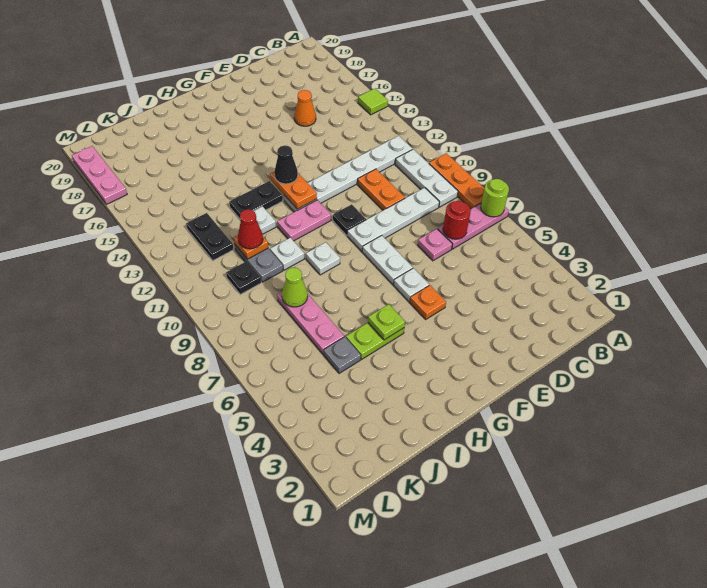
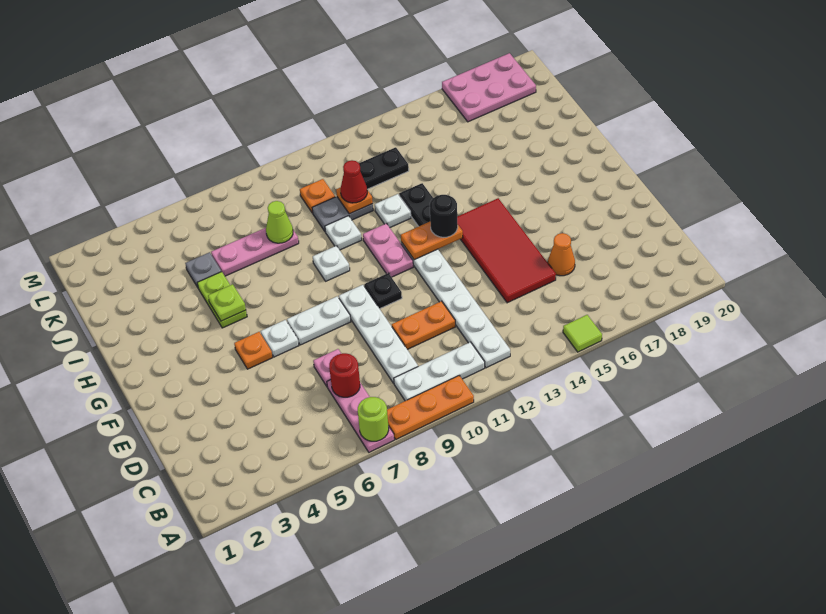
none -> red tile D14:G15 level 1
black cone G13 level 3 -> black round brick G13 level 3
black plate K10 level 1 -> orange plate K10 level 1
pink plate M17:M19 level 1 -> pink plate L17:M19 level 1

